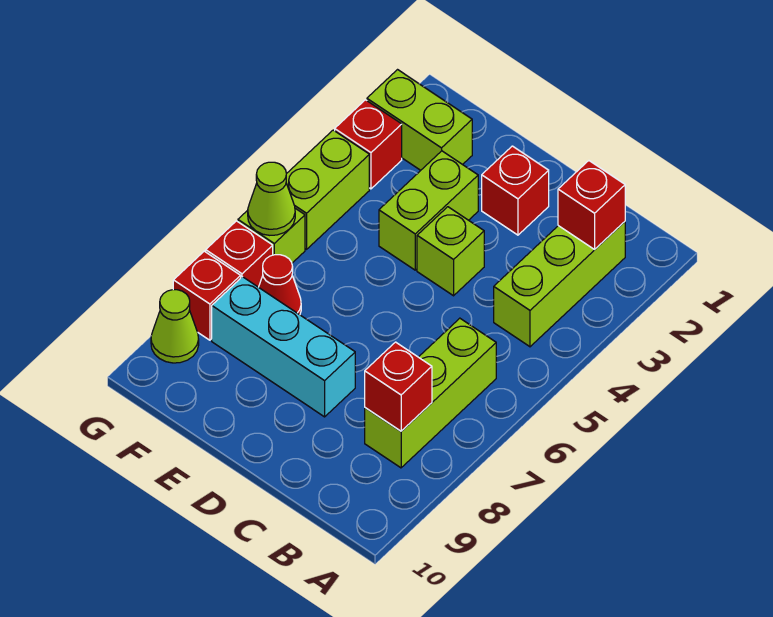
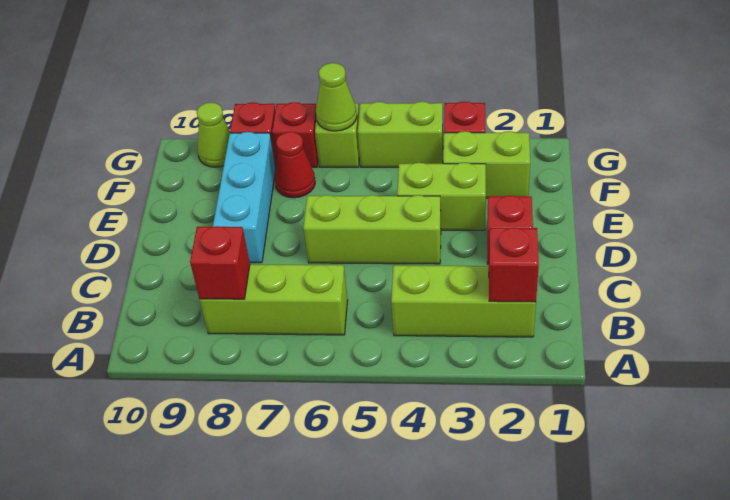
lime brick D4 level 1 -> lime brick D4:D6 level 1
lime brick F2:G2 level 1 -> lime brick F2:F3 level 1

